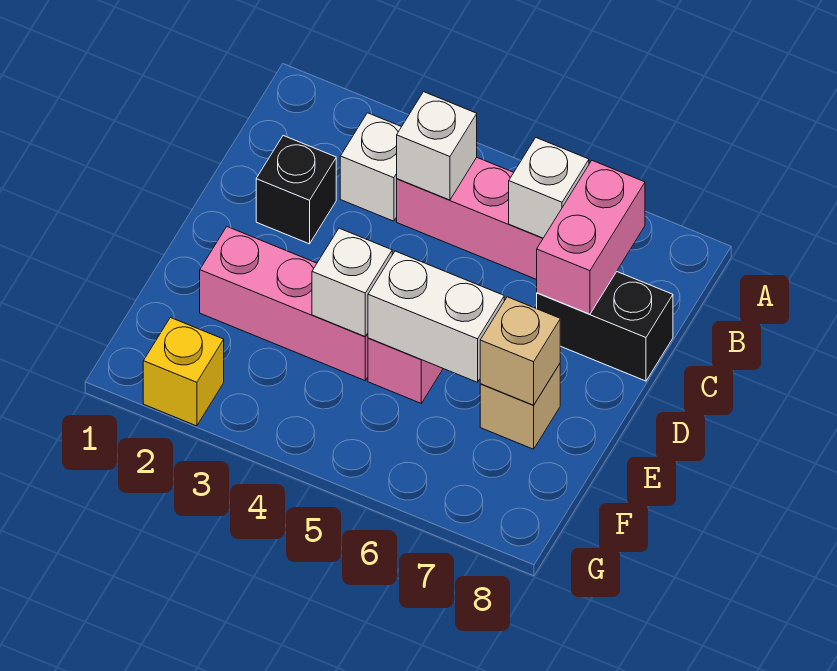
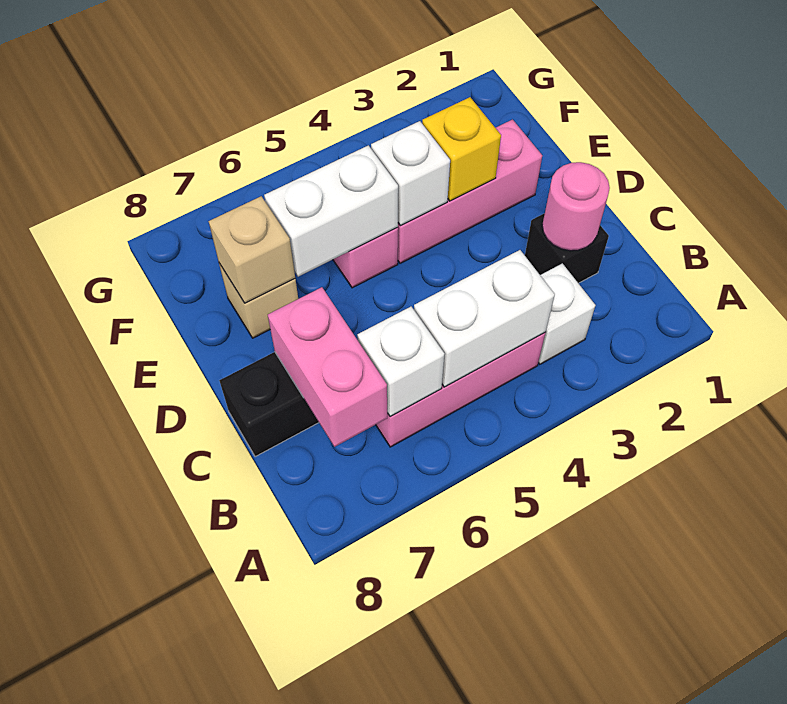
white brick B4 level 2 -> white brick B4:B5 level 2
none -> pink round brick C2 level 2
yellow brick G2 level 1 -> yellow brick E3 level 2

